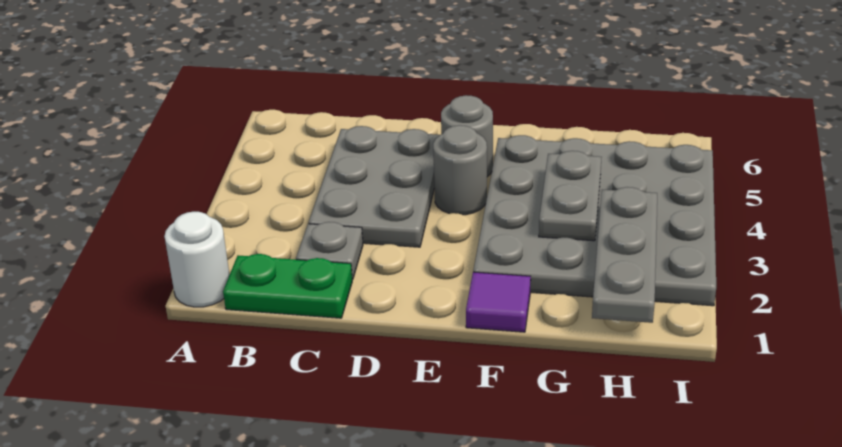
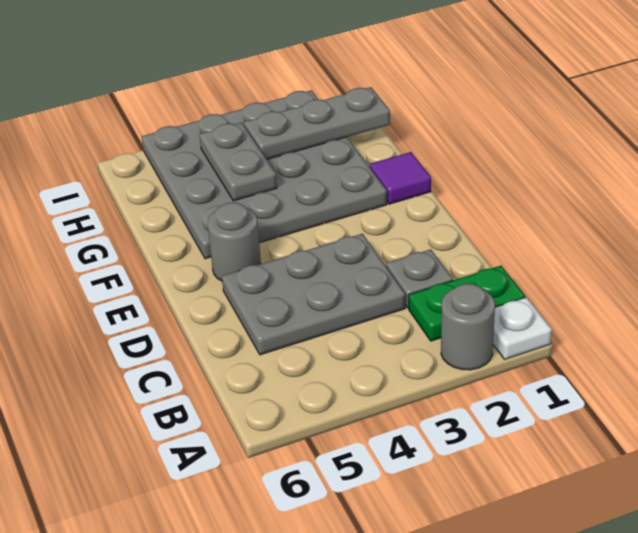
white round brick A1 level 1 -> white plate A1 level 1
green plate B1:C1 level 1 -> green plate B1:B2 level 1
grey round brick E4 level 1 -> grey round brick A2 level 1
grey plate G3:G4 level 2 -> grey plate G4:H4 level 2

